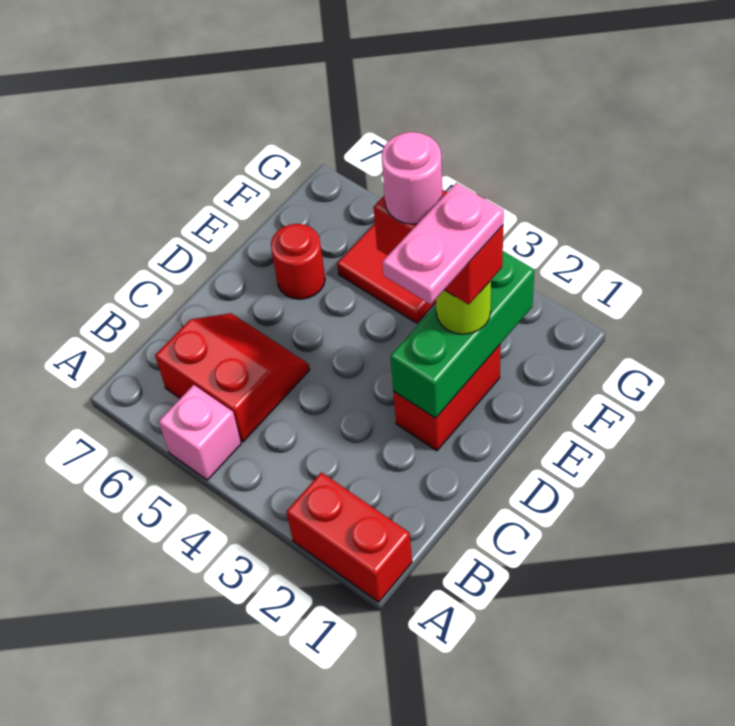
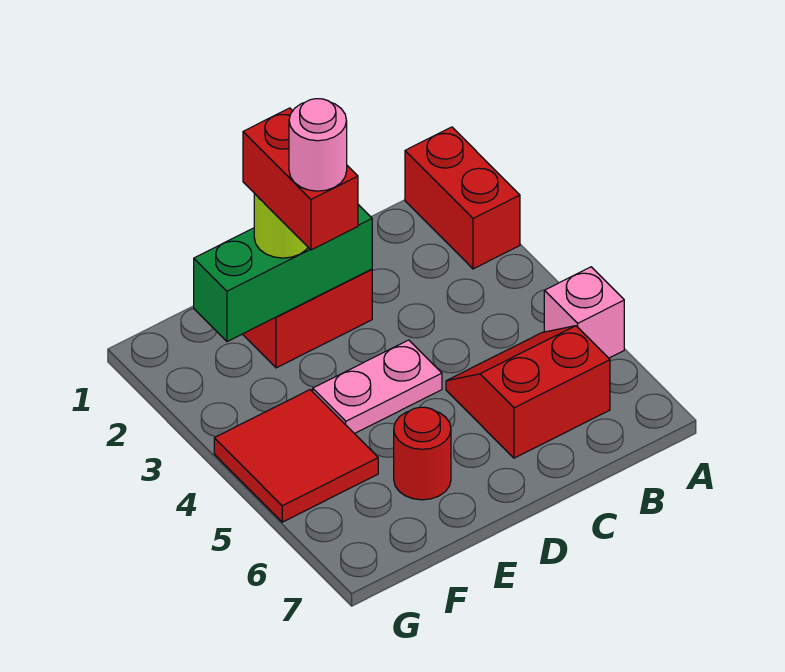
red slope B5:C6 level 1 top B -> red slope B5:C6 level 1 top 6
pink plate D2:E2 level 5 -> pink plate D4:E4 level 1

